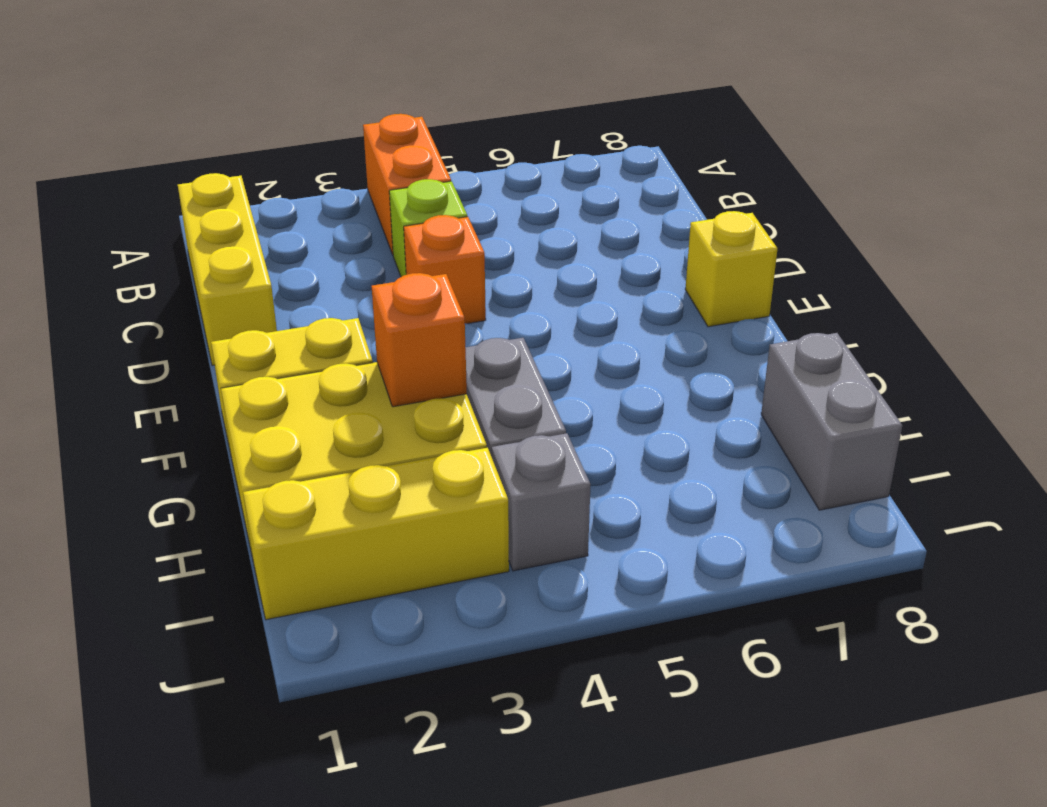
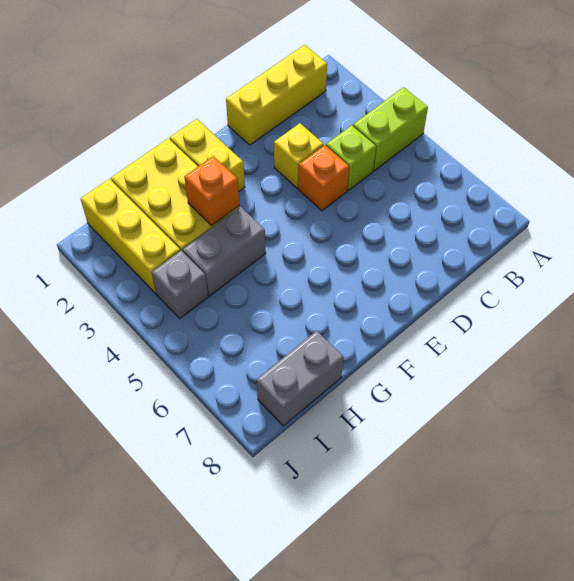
orange brick A4:B4 level 1 -> lime brick A4:B4 level 1
yellow brick E8 level 1 -> yellow brick D3 level 1

